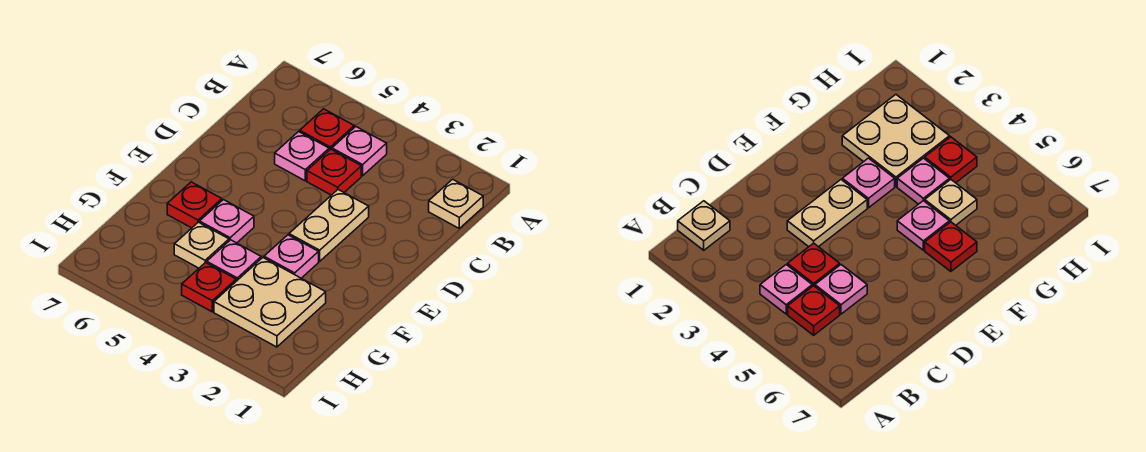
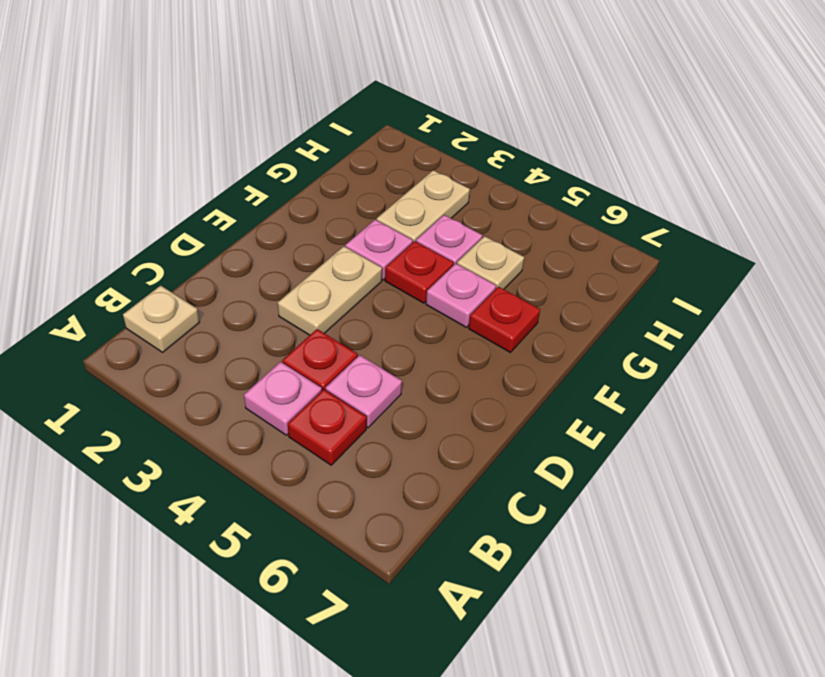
tan plate G2:H3 level 1 -> tan plate G3:H3 level 1
red plate H4 level 1 -> red plate F4 level 1

